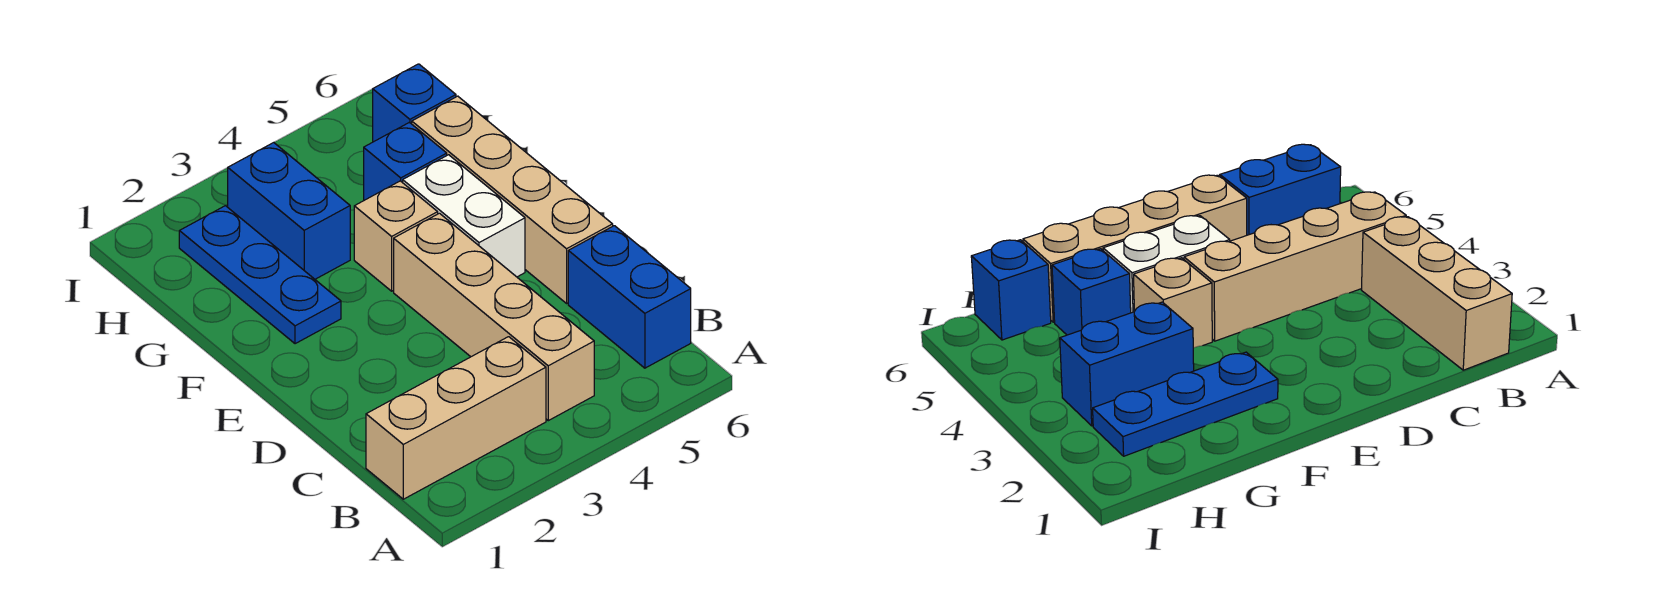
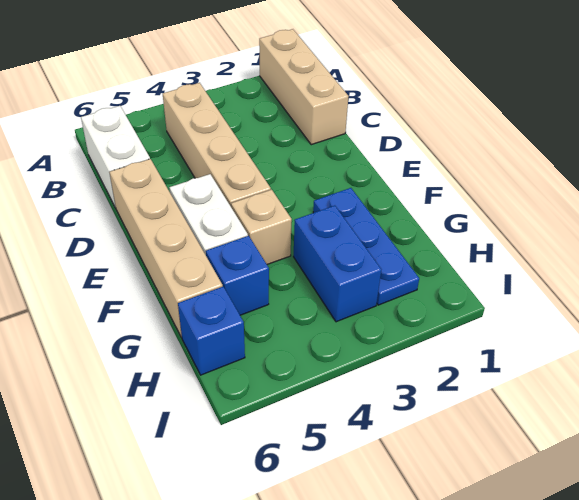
tan brick B1:B3 level 1 -> tan brick A1:C1 level 1
blue brick B6:C6 level 1 -> white brick B6:C6 level 1

